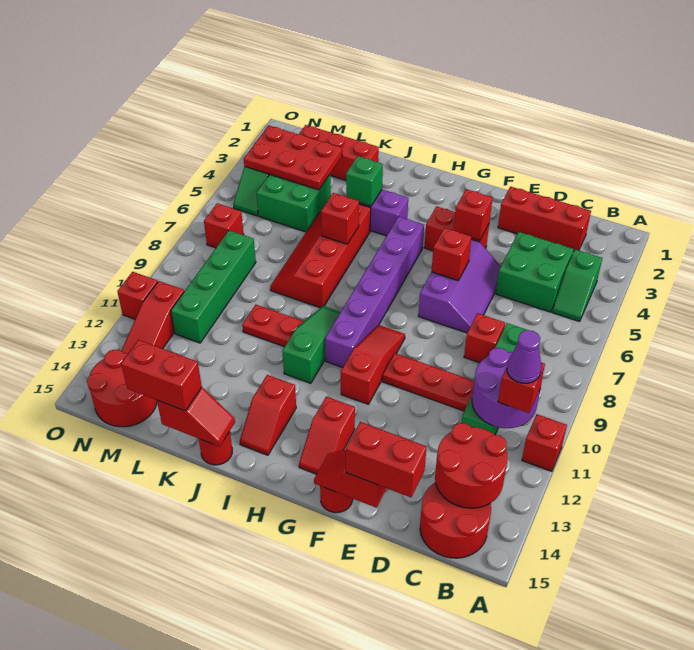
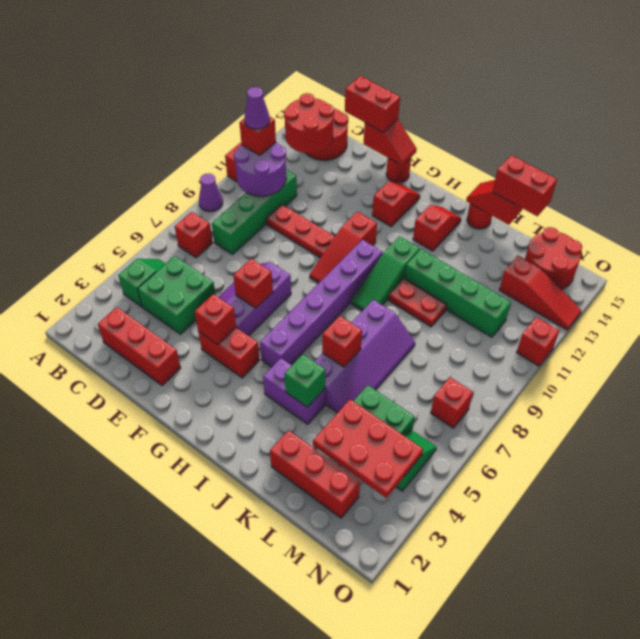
none -> purple cone A9 level 1
red brick D8 level 1 -> red brick B7 level 1
red slope J5:K8 level 1 top J -> purple slope J5:K8 level 1 top J
green brick M8:M11 level 1 -> green brick J11:M11 level 1
red slope N11:N13 level 1 top 11 -> red slope M13:O13 level 1 top M

